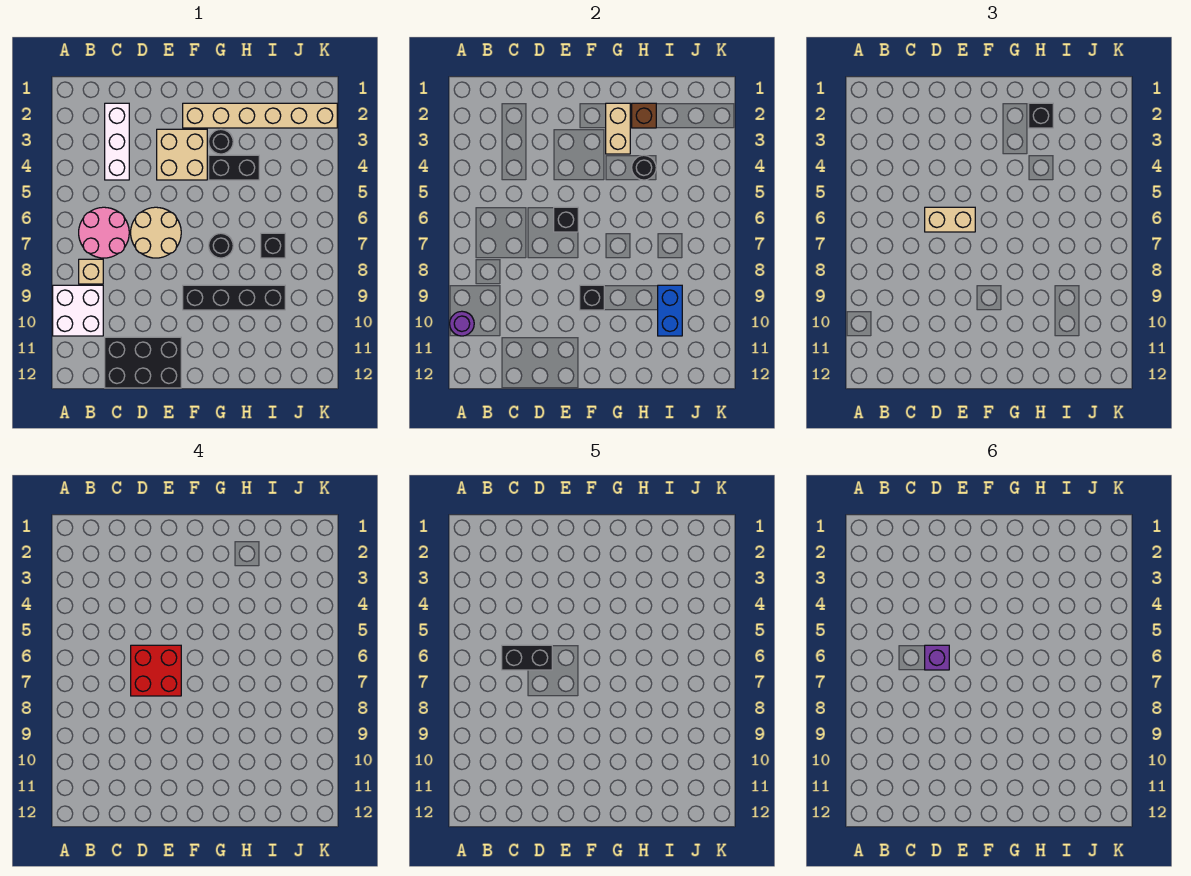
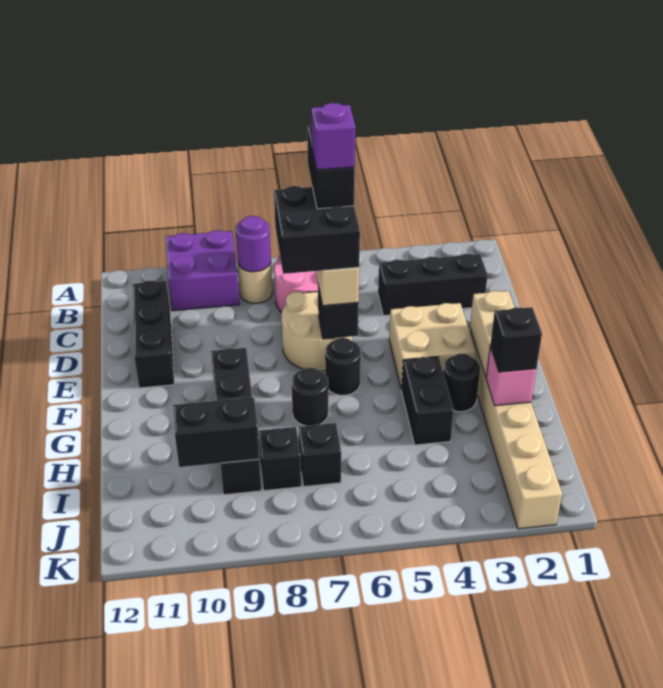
white brick A9:B10 level 1 -> purple brick A9:B10 level 1
purple round brick A10 level 2 -> purple round brick B8 level 2
tan brick B8 level 1 -> tan round brick B8 level 1
white brick C2:C4 level 1 -> black brick C2:C4 level 1
black brick C11:E12 level 1 -> black brick C11:E11 level 1
red brick D6:E7 level 4 -> black brick D6:E7 level 4
black brick F9 level 2 -> black brick I8 level 1
tan brick G2:G3 level 2 -> tan brick F2:G2 level 2
brown brick H2 level 2 -> pink brick H2 level 2
black round brick H4 level 2 -> black round brick F6 level 1
blue brick I9:I10 level 2 -> black brick I9:I10 level 2

